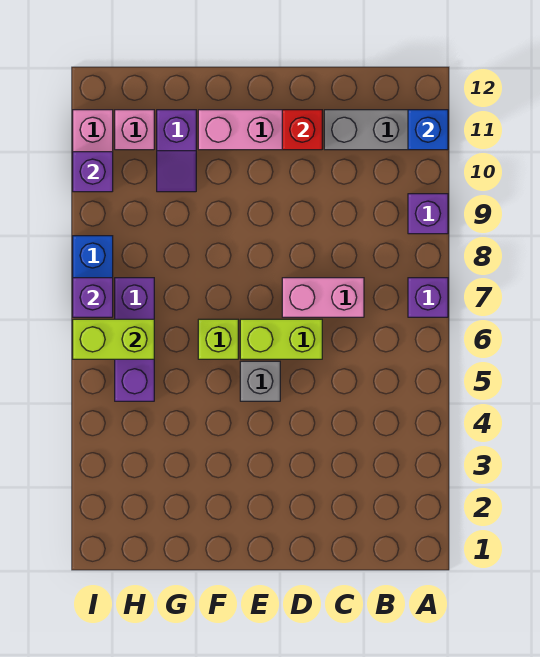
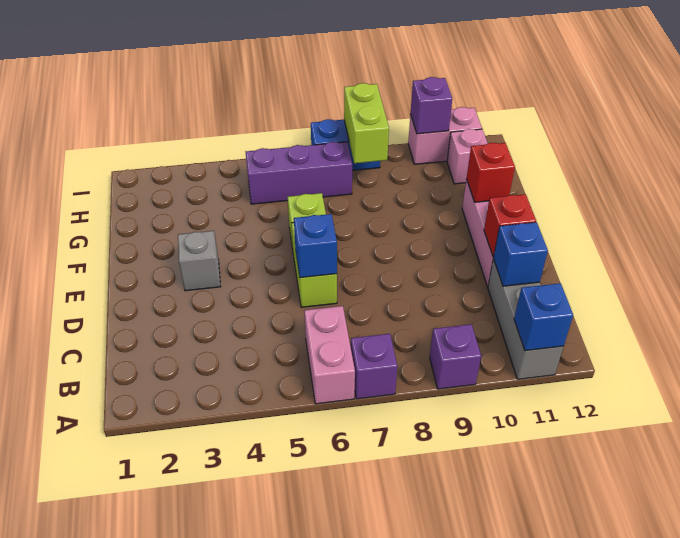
pink brick C7:D7 level 1 -> pink brick A6:B6 level 1
none -> blue brick C11 level 2
none -> blue brick D6 level 2
grey brick E5 level 1 -> grey brick E3 level 1
none -> red brick F11 level 2
purple slope G10:G11 level 1 top 11 -> none
lime brick H6:I6 level 2 -> lime brick H8:I8 level 2
purple brick I7 level 2 -> none

